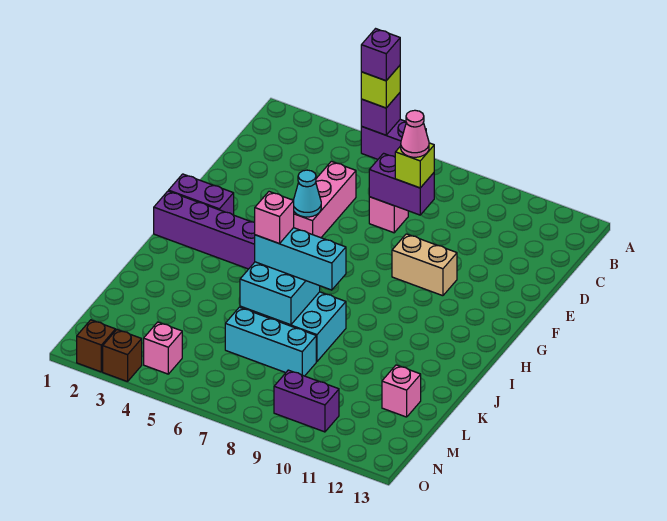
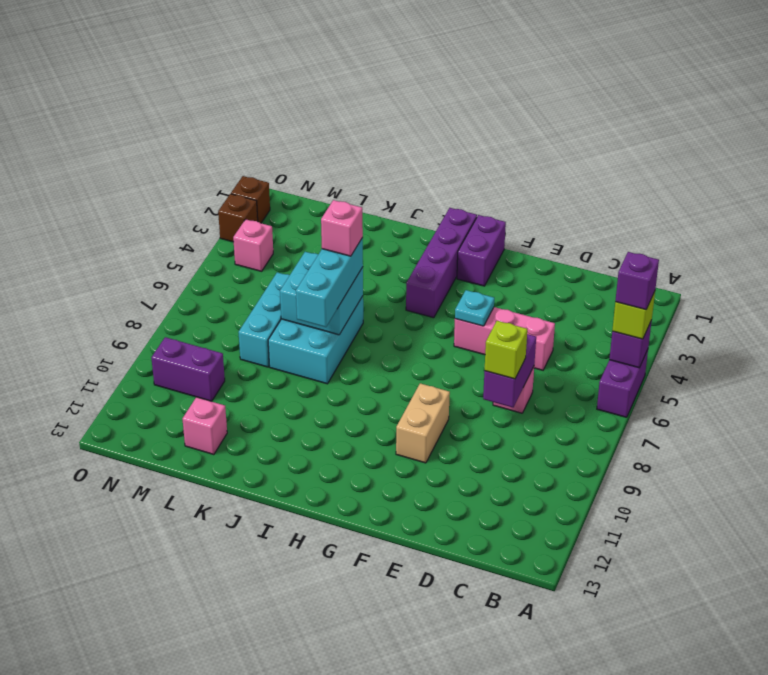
pink cone D8 level 4 -> none
cyan cone F5 level 2 -> cyan plate F5 level 2
purple brick N9:N10 level 1 -> purple brick M10:N10 level 1

